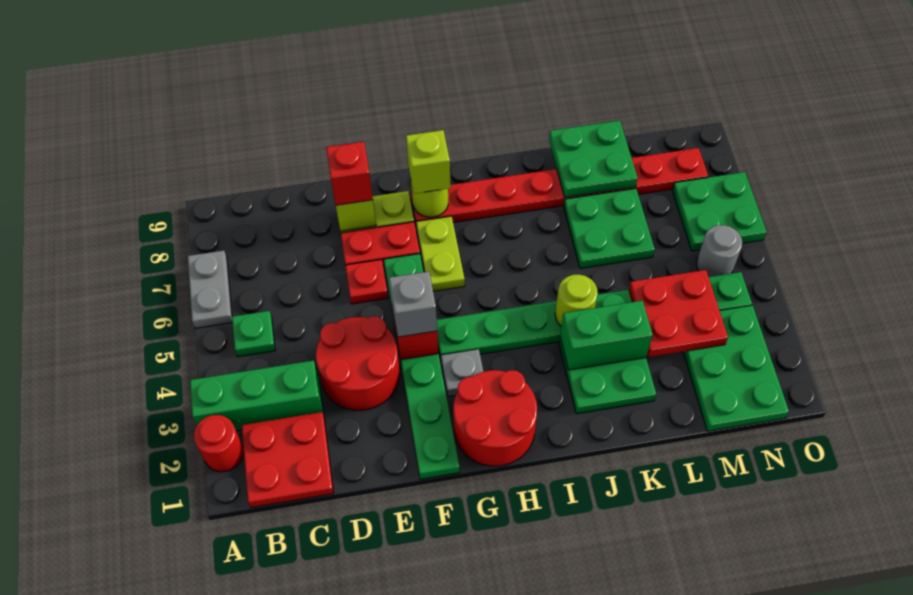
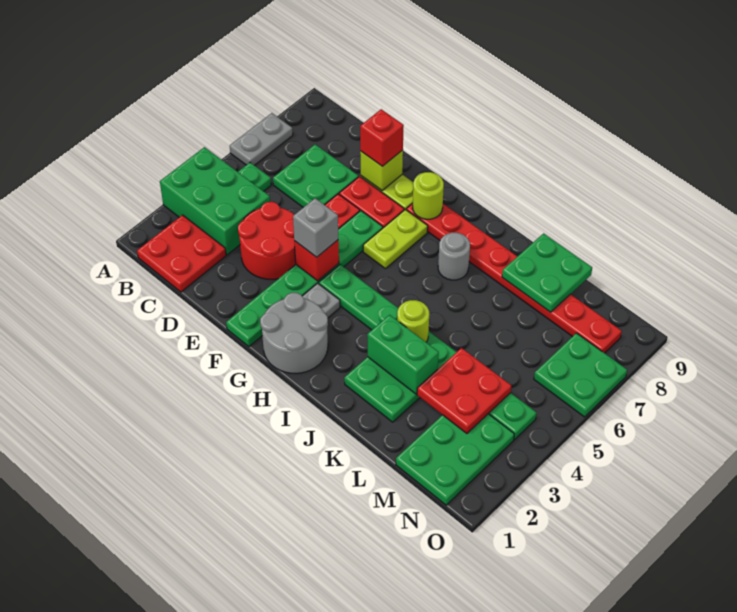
red round brick A2 level 1 -> none
green brick A3:C3 level 1 -> green brick A3:C4 level 1
red round brick G1:H2 level 1 -> grey round brick G1:H2 level 1
lime brick G8 level 3 -> none
green plate K6:L7 level 1 -> green plate C6:D7 level 1
grey round brick N5 level 1 -> grey round brick I7 level 1

